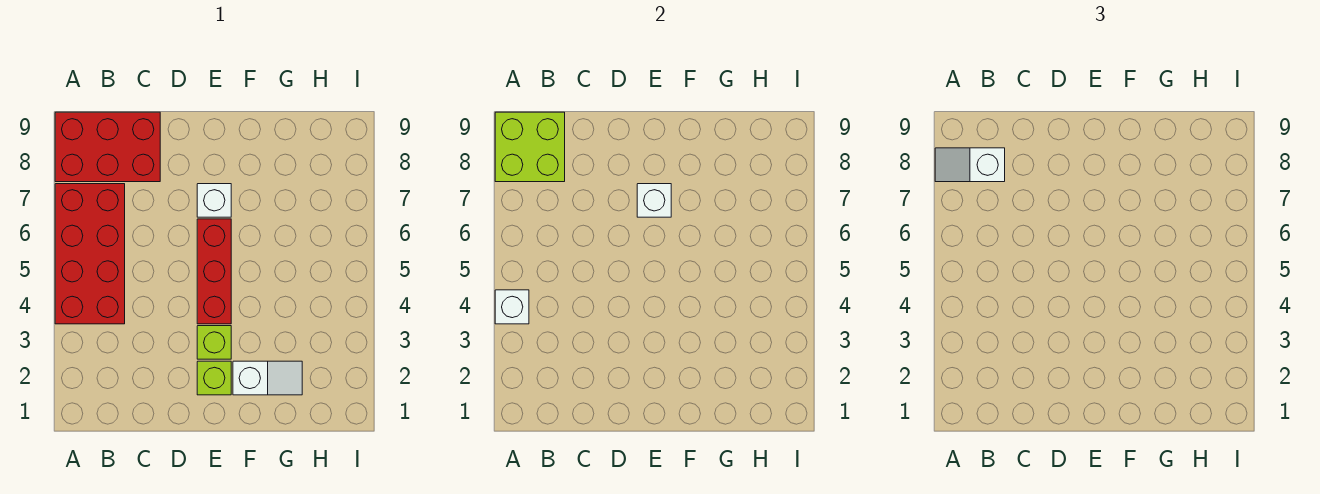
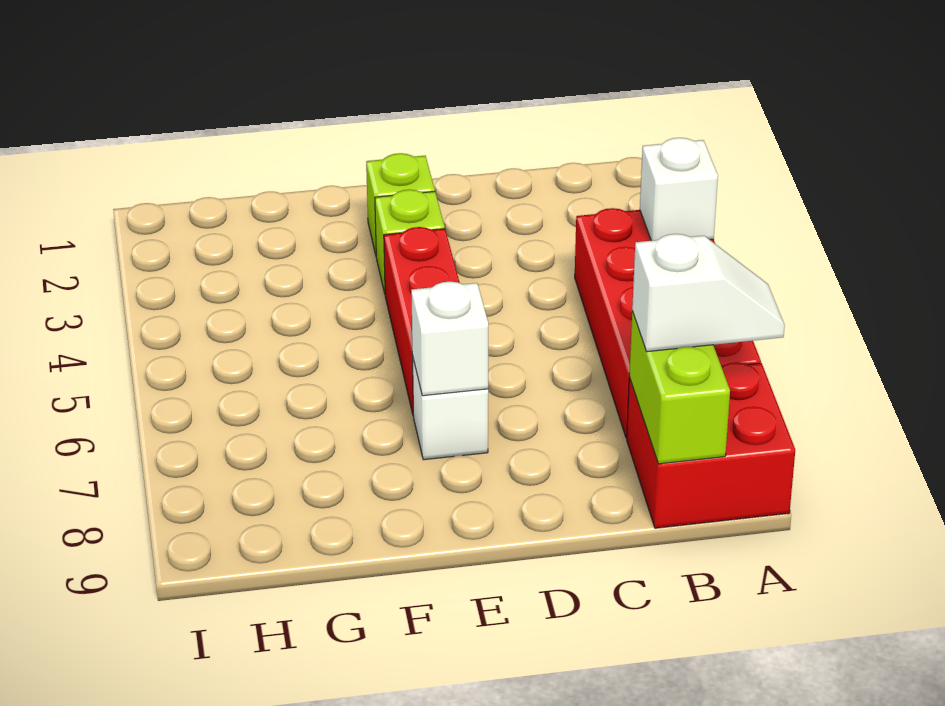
red brick A8:C9 level 1 -> red brick A8:B9 level 1
lime brick A8:B9 level 2 -> lime brick B8:B9 level 2
white slope F2:G2 level 1 top F -> none

